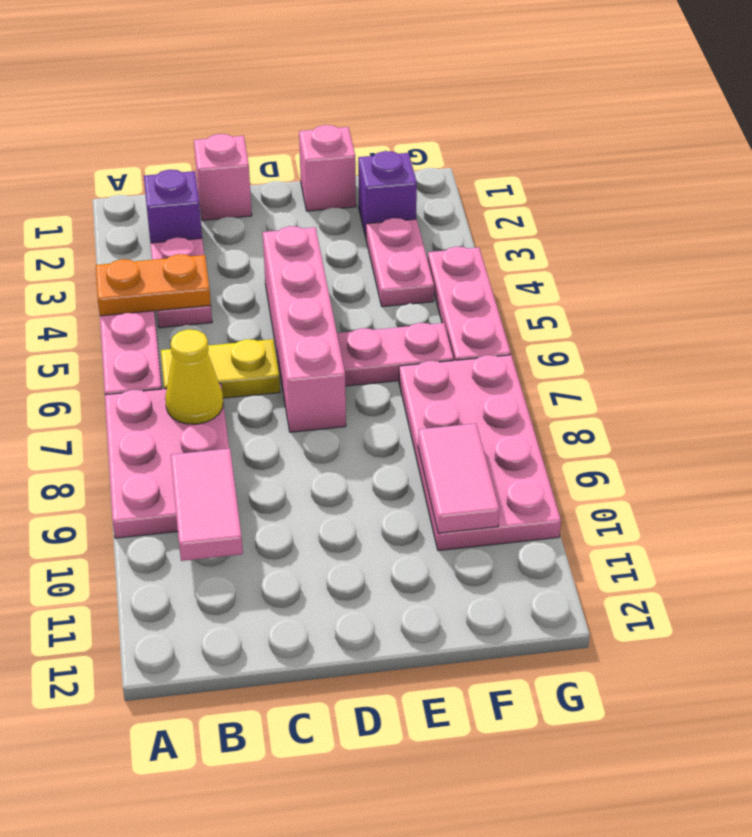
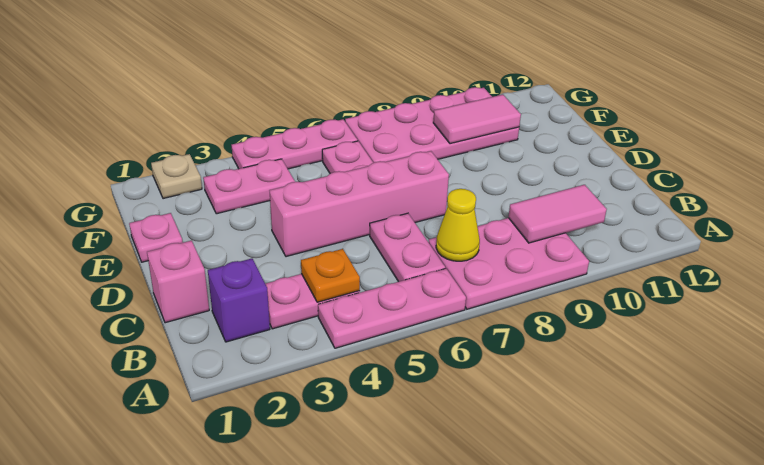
orange plate A4:B4 level 2 -> orange plate B4 level 2
yellow plate B6:C6 level 1 -> pink plate B6:C6 level 1
pink brick E1 level 1 -> pink plate E1 level 1
purple brick F2 level 1 -> none
none -> tan plate G2 level 1

